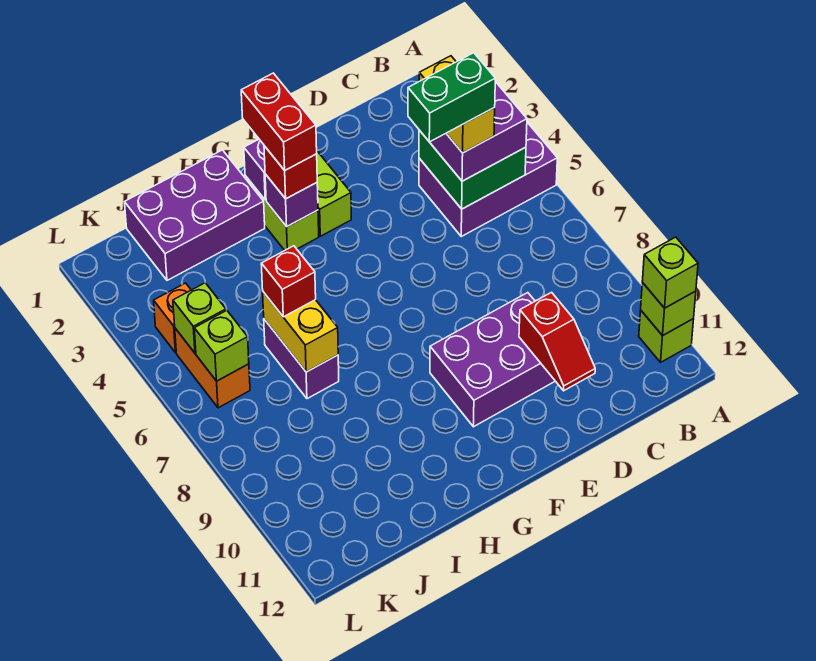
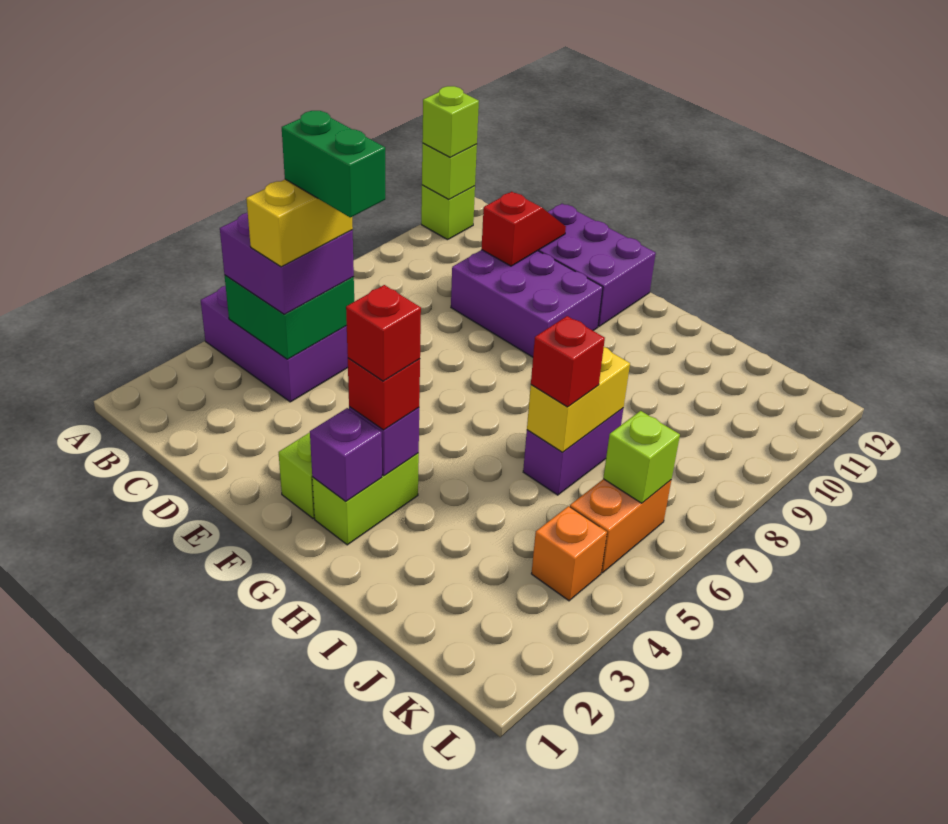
red brick G2:G3 level 4 -> red brick G3 level 4
purple brick H1:J2 level 1 -> purple brick D11:F12 level 1
lime brick K5 level 2 -> none

